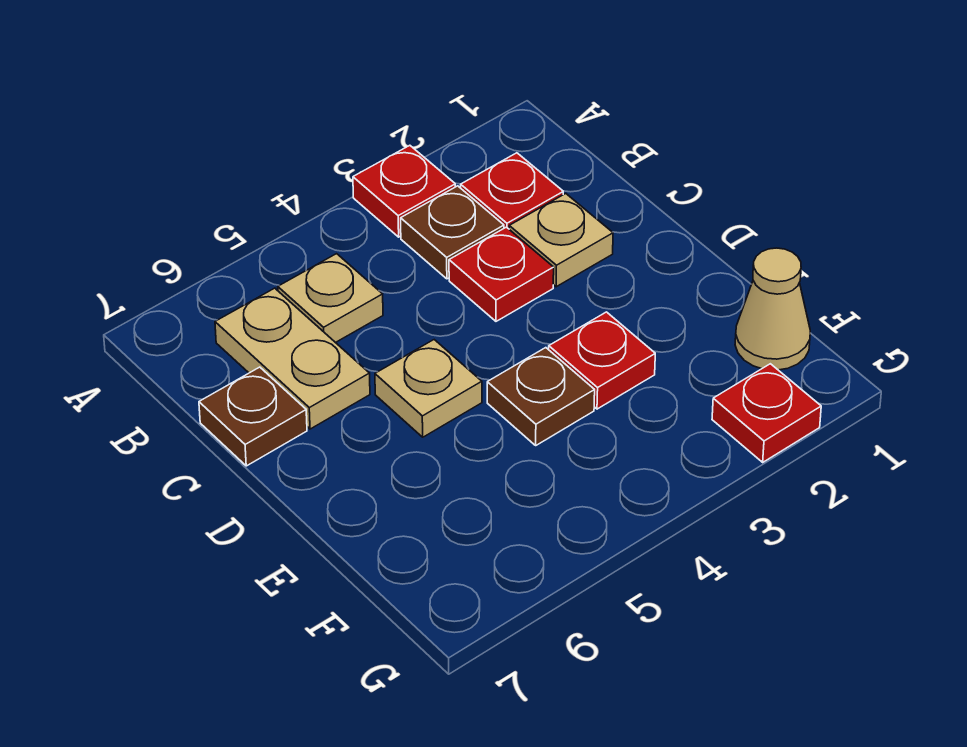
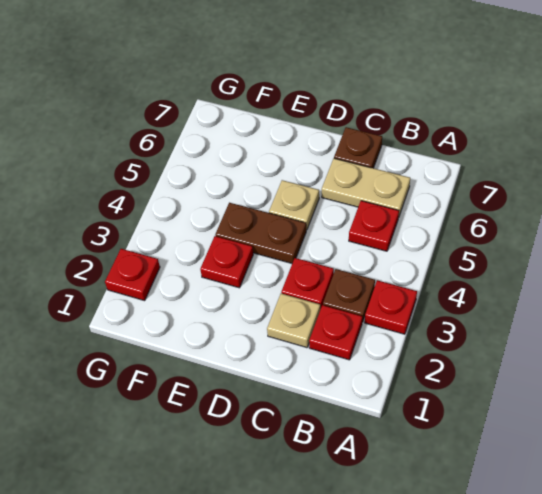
tan plate B5 level 1 -> red plate B5 level 1
brown plate E4 level 1 -> brown plate D4:E4 level 1
tan cone F1 level 1 -> none

